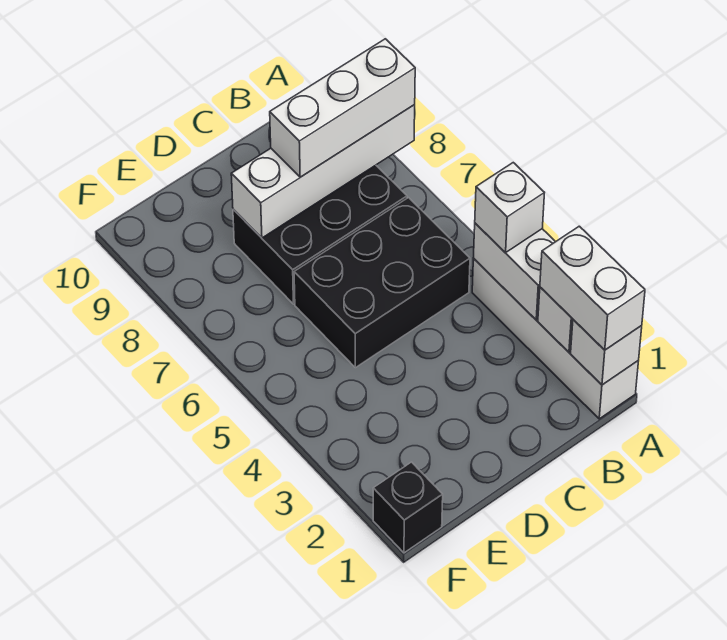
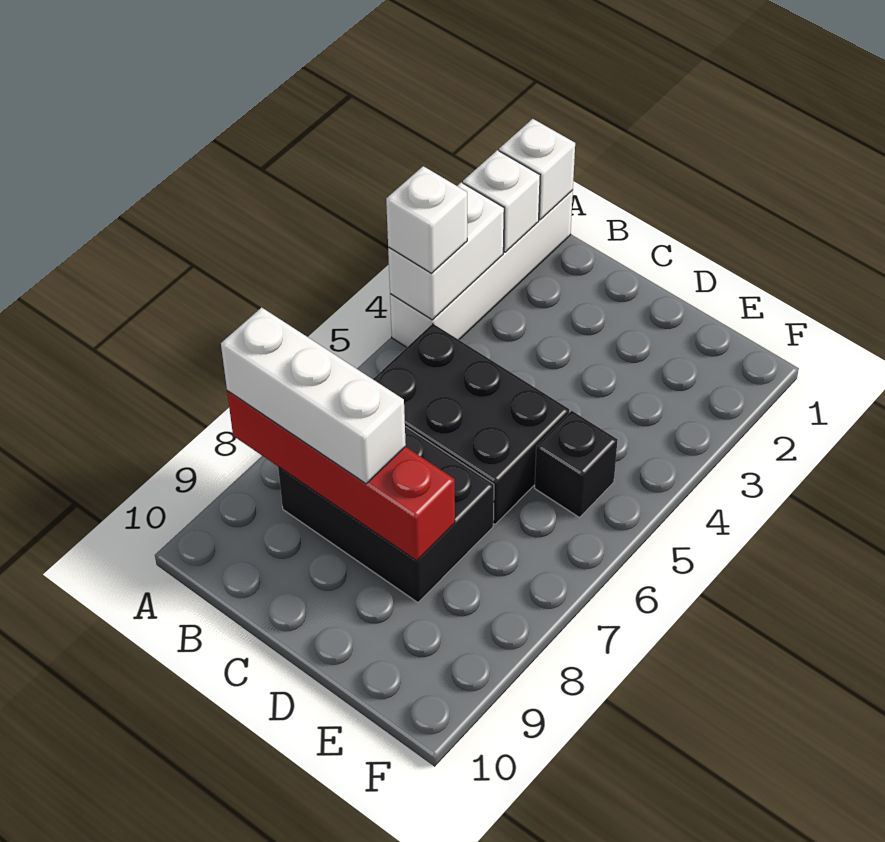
white brick A1:A2 level 3 -> none
white brick A8:D8 level 2 -> red brick A8:D8 level 2
black brick F1 level 1 -> black brick E5 level 1

